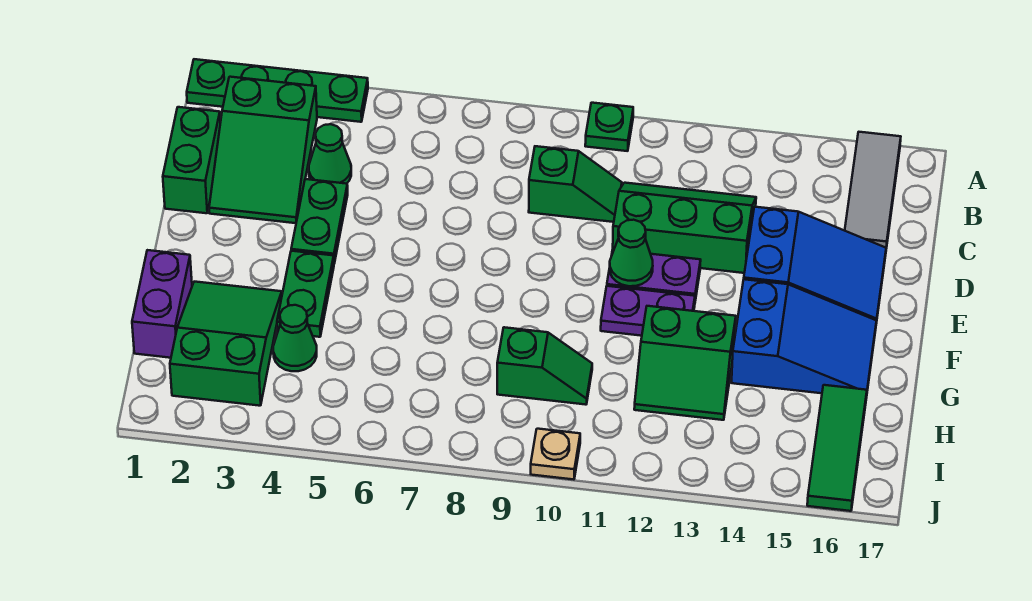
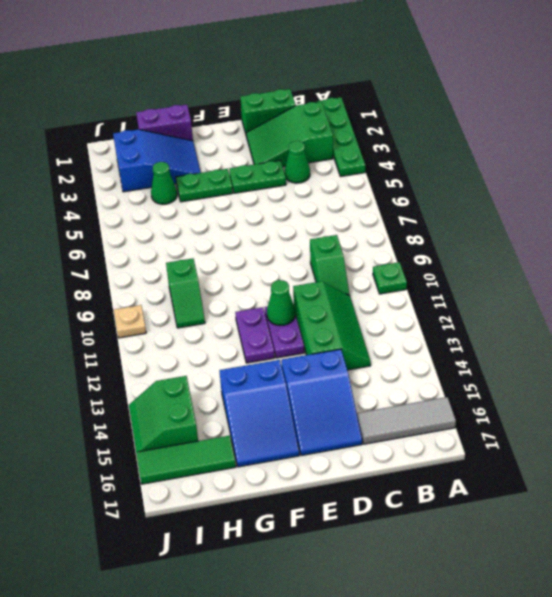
green slope G2:I3 level 1 top I -> blue slope G2:I3 level 1 top I
green slope G12:H13 level 1 top G -> green slope I14:J15 level 1 top I

